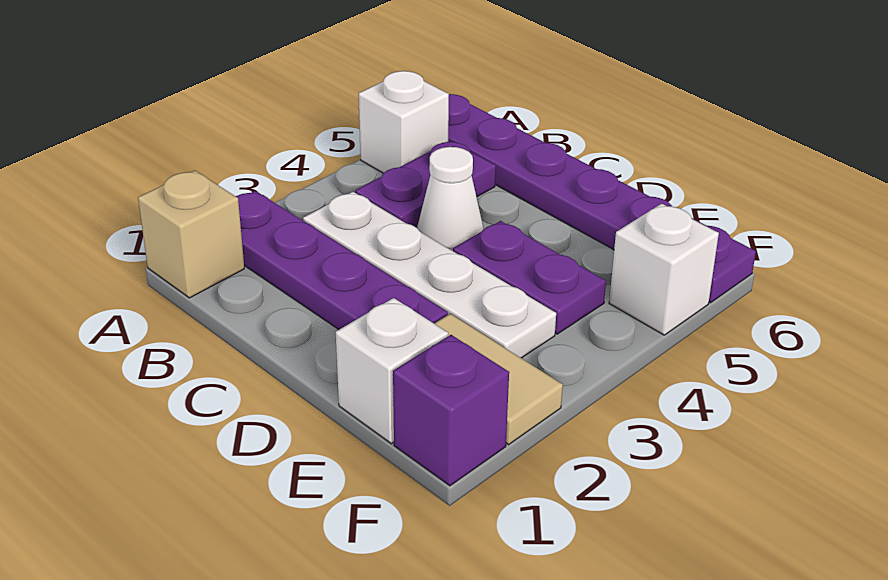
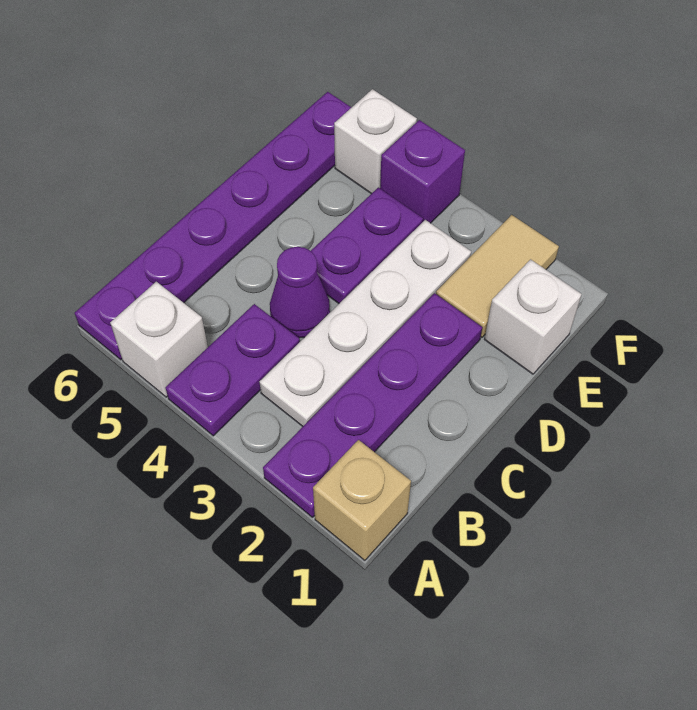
purple plate B4:B5 level 1 -> purple plate A4:B4 level 1
white cone C4 level 1 -> purple cone C4 level 1
purple brick F1 level 1 -> purple brick F4 level 1

